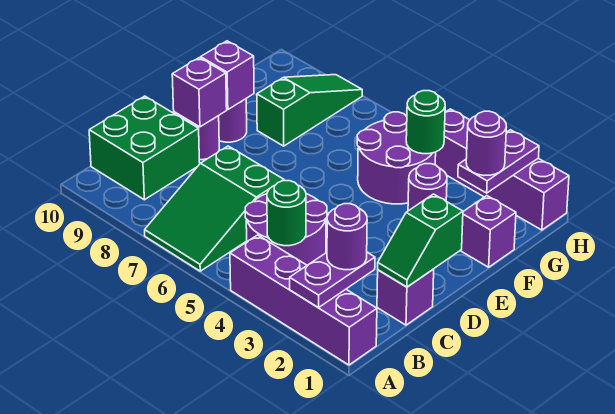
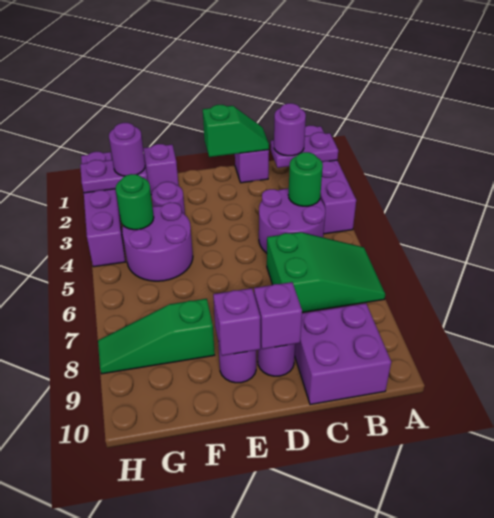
green brick B9:C10 level 1 -> purple brick B9:C10 level 1

